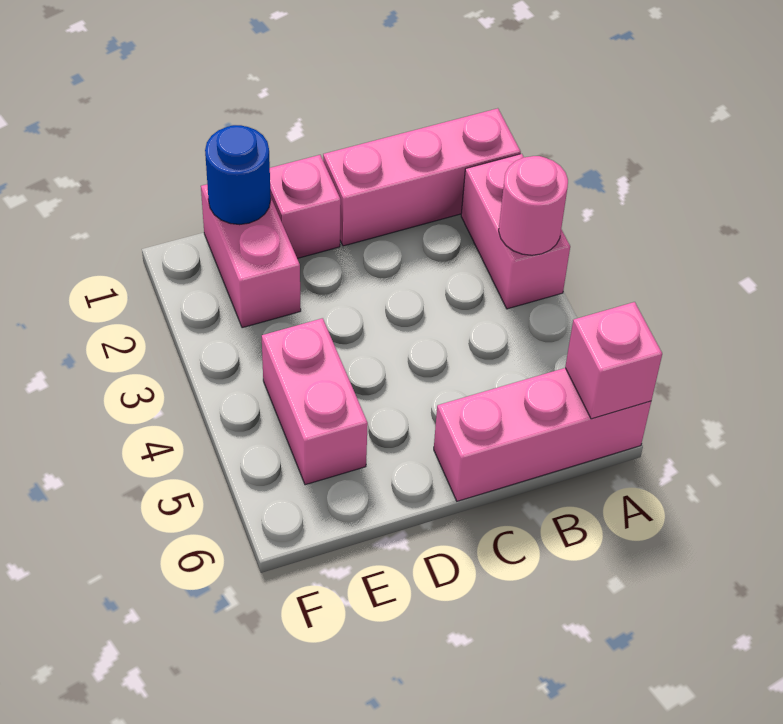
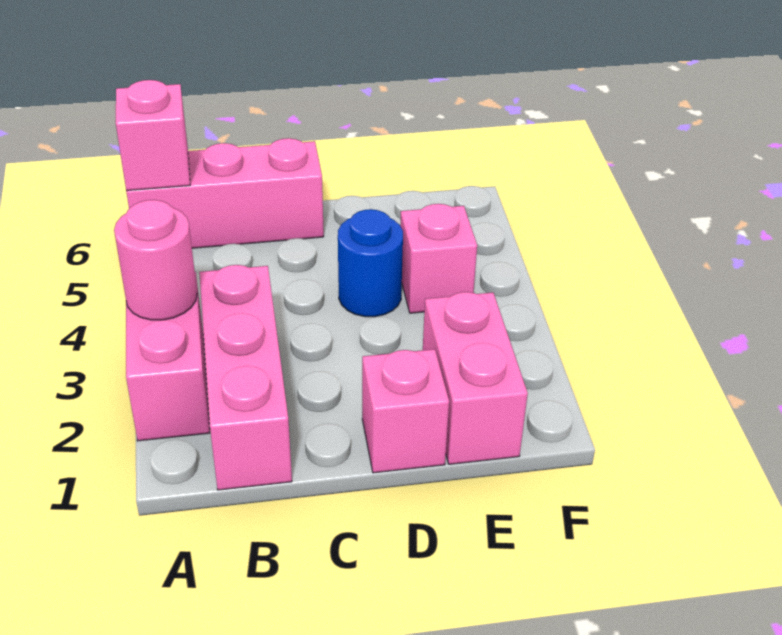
pink brick A1:C1 level 1 -> pink brick B1:B3 level 1
blue round brick E1 level 2 -> blue round brick D4 level 1
pink brick E4:E5 level 1 -> pink brick E4 level 1

